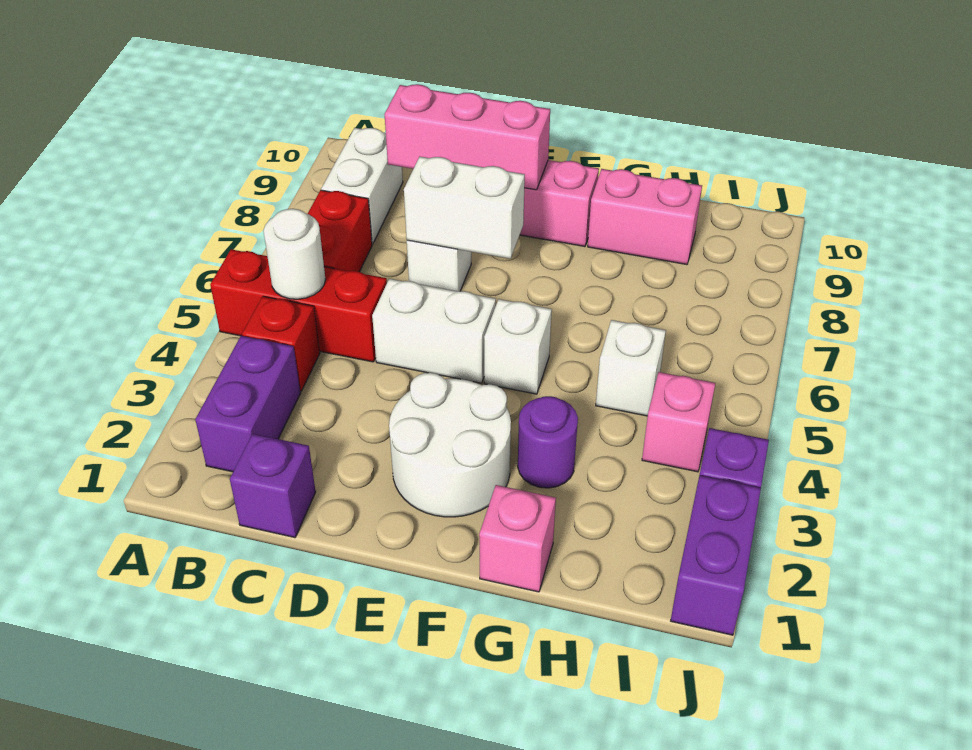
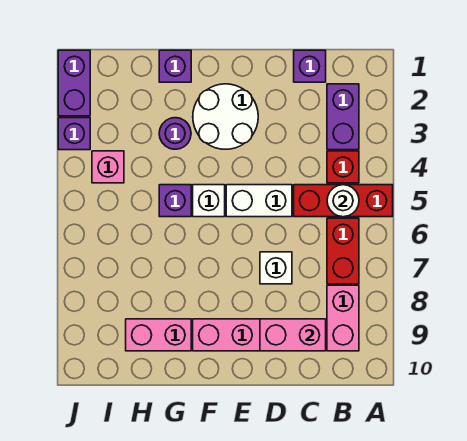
white brick B8:B9 level 1 -> pink brick B8:B9 level 1
pink brick C9:E9 level 2 -> pink brick C9:D9 level 2
white brick D7:E7 level 2 -> none
pink brick G1 level 1 -> purple brick G1 level 1
none -> purple brick G5 level 1
white brick H5 level 1 -> none

